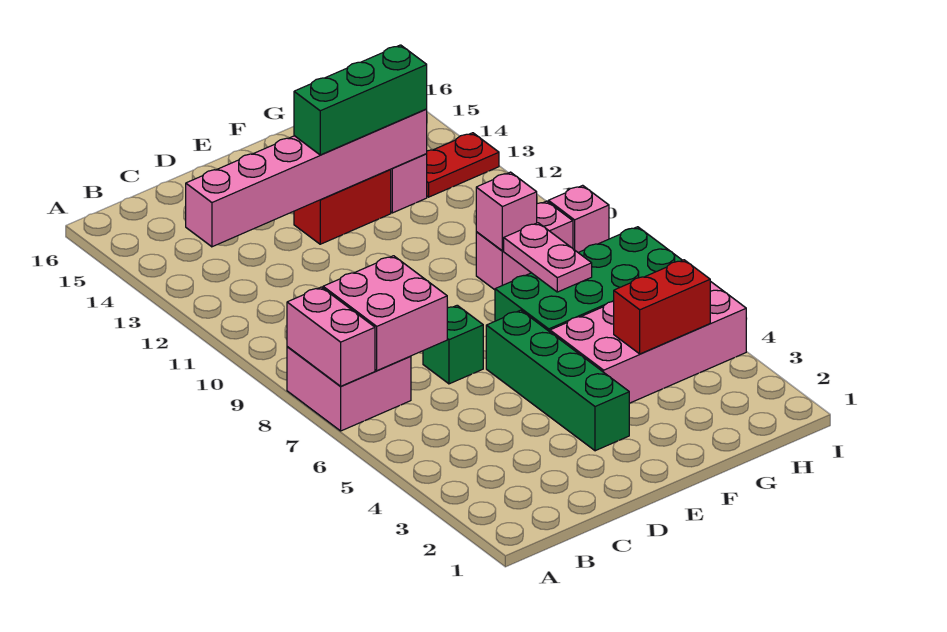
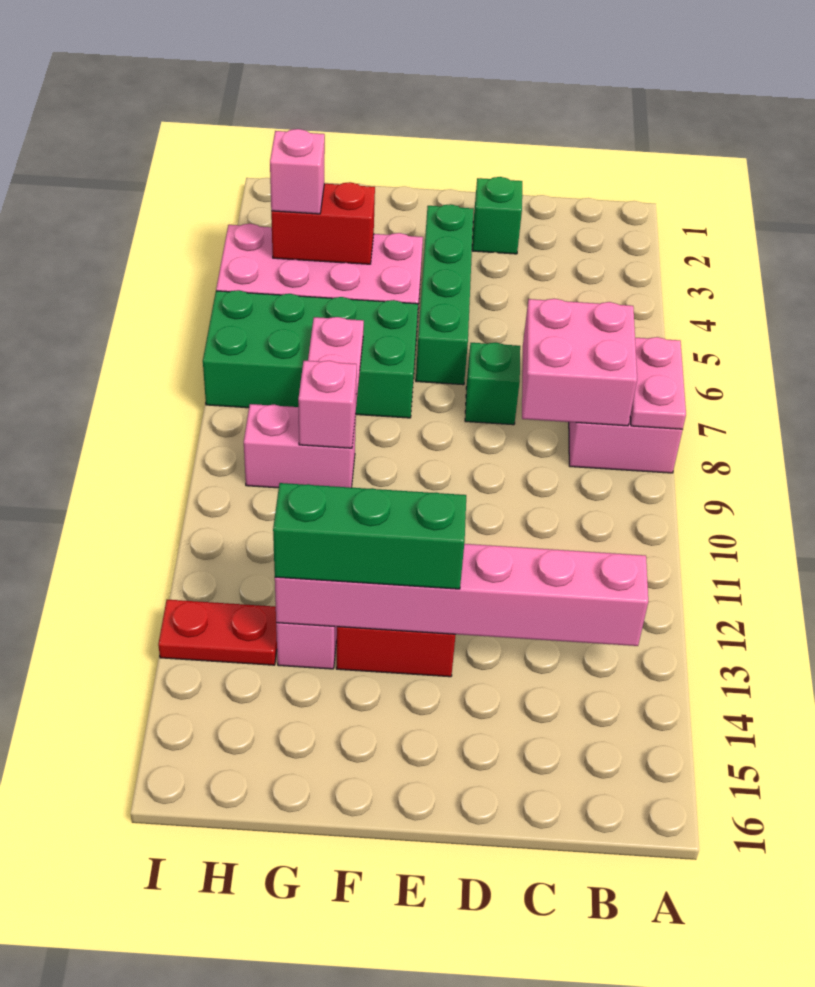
pink brick A7:A8 level 2 -> pink plate A7:A8 level 2
none -> green brick D2 level 1
pink brick I9 level 1 -> pink brick H4 level 3

